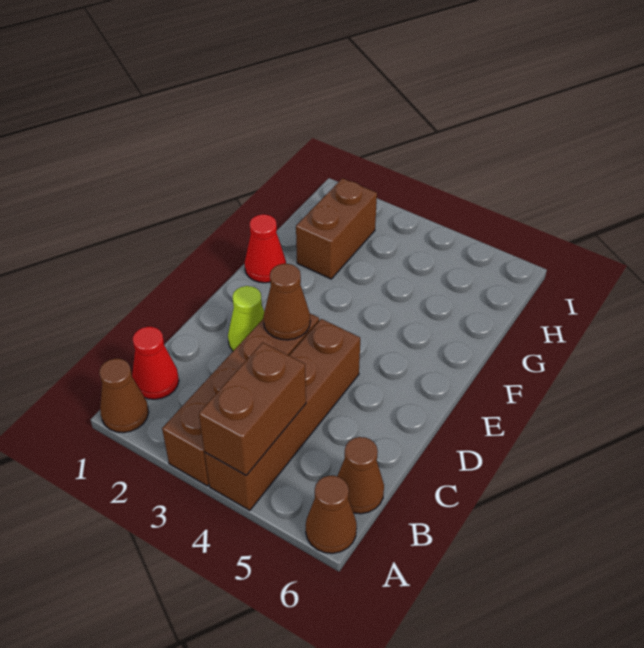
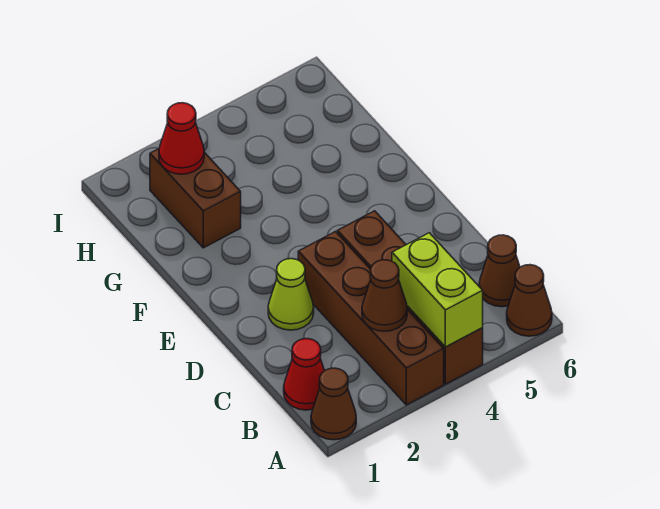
brown brick A4:B4 level 2 -> lime brick A4:B4 level 2
brown cone D3 level 2 -> brown cone B3 level 2
red cone F1 level 1 -> red cone H2 level 2

